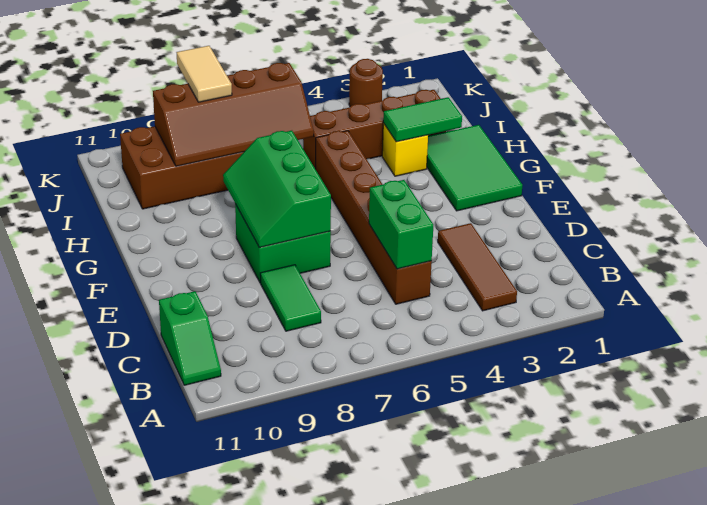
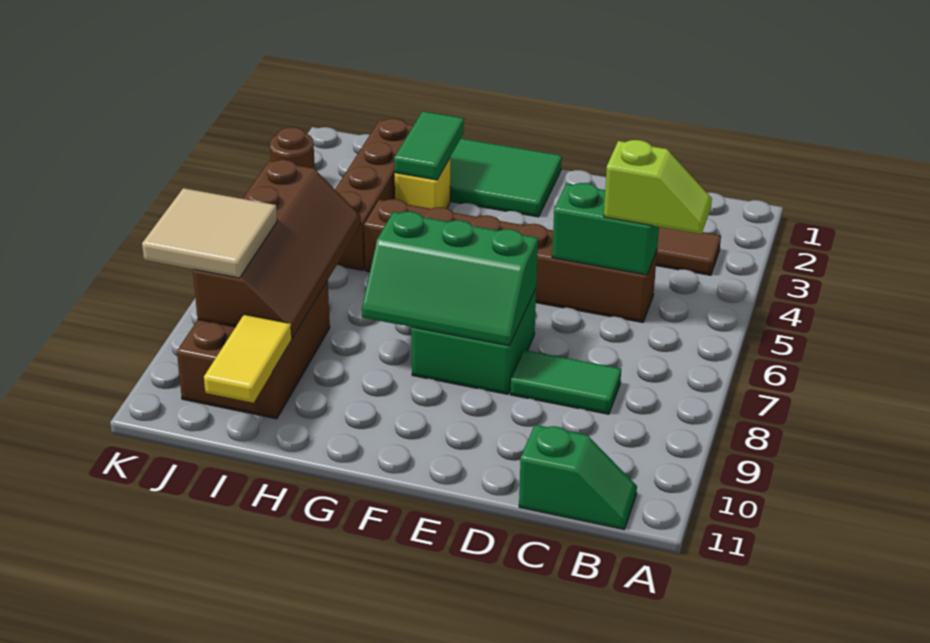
none -> lime slope B5:C5 level 3 top C
none -> yellow tile I10:I11 level 2
tan tile J8:K8 level 3 -> tan tile J8:K9 level 3

